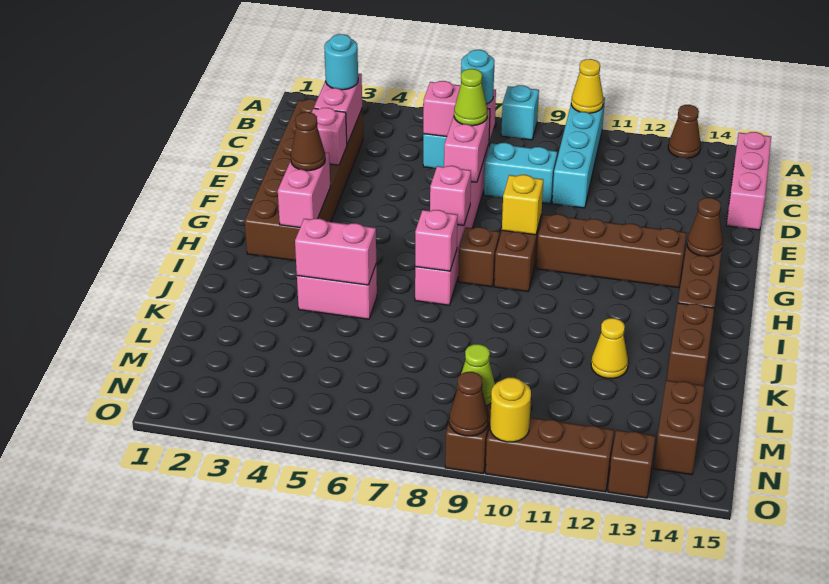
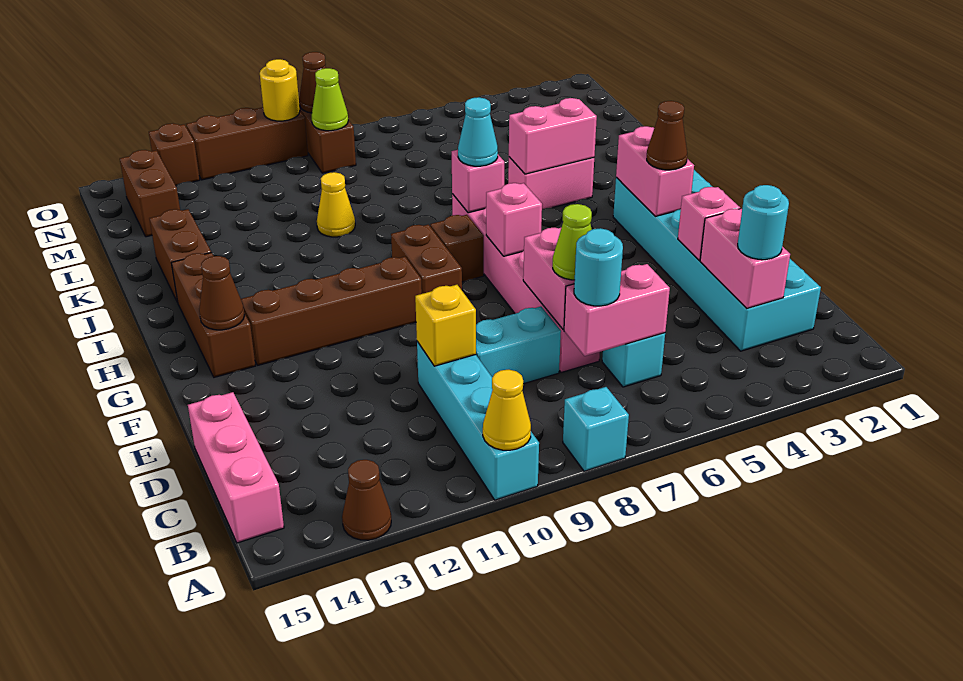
brown brick C2:H3 level 1 -> cyan brick C2:H3 level 1
yellow brick G9 level 2 -> yellow brick D10 level 2
none -> cyan cone I7 level 3
yellow cone K12 level 1 -> yellow cone K10 level 1

